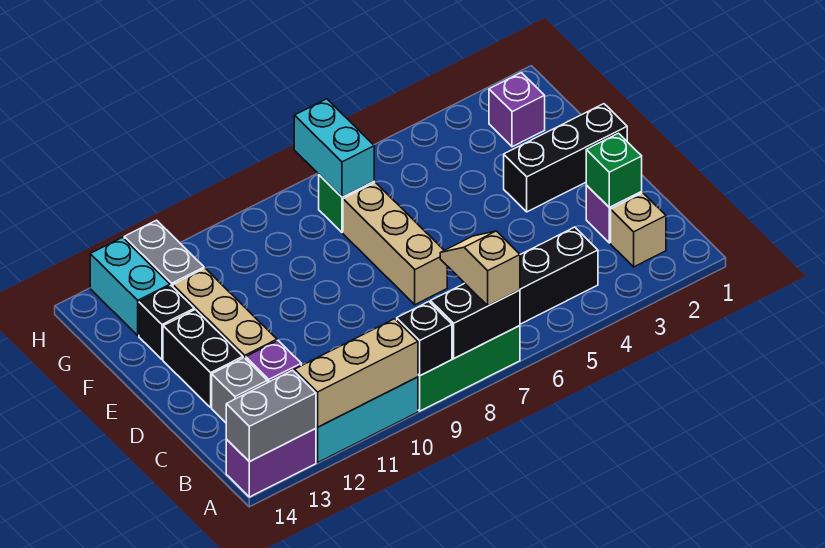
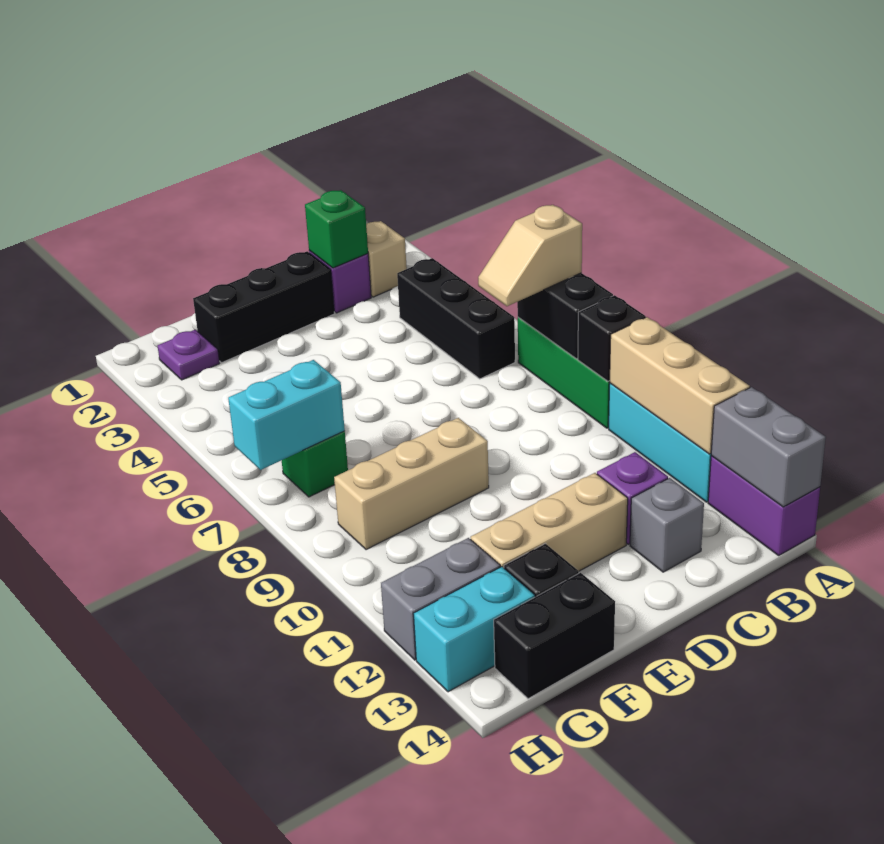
tan brick D7:F7 level 1 -> tan brick E9:G9 level 1
black brick D13:E13 level 1 -> black brick F14:G14 level 1
black brick E1:E3 level 1 -> black brick D2:F2 level 1
purple brick G2 level 1 -> purple plate G2 level 1

